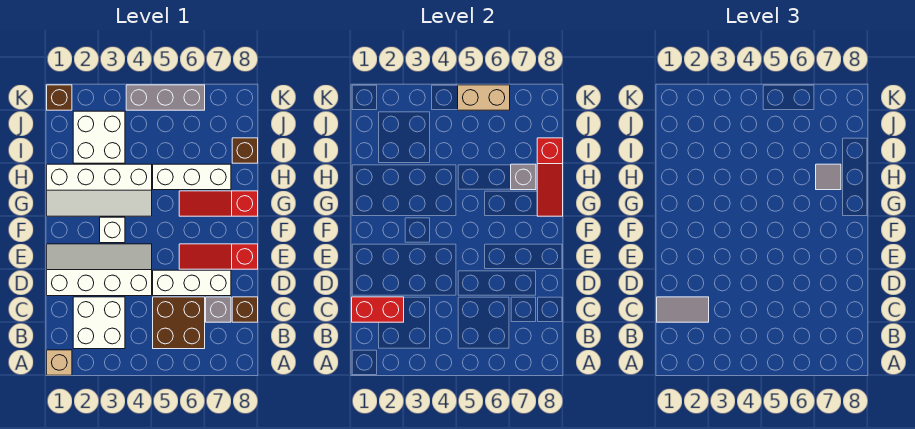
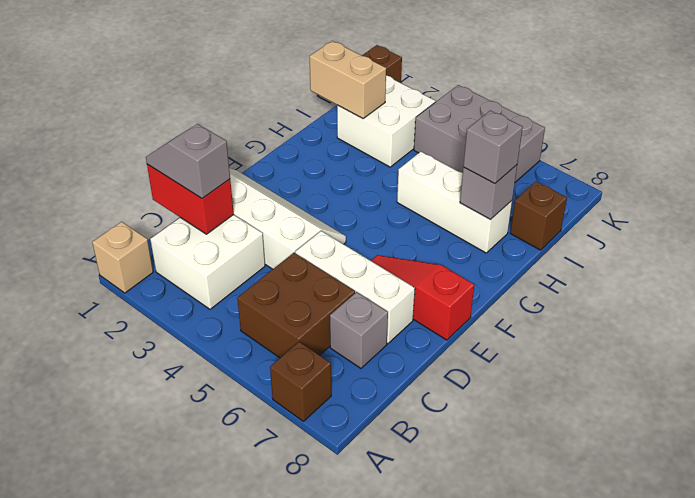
grey tile C1:C2 level 3 -> grey slope C1:C2 level 3 top 2
brown brick C8 level 1 -> brown brick A7 level 1
white brick F3 level 1 -> none
white slope G1:H4 level 1 top H -> none
red slope G6:G8 level 1 top 8 -> none
red slope G8:I8 level 2 top I -> none
grey tile H7 level 3 -> grey brick H7 level 3
grey brick K4:K6 level 1 -> grey brick J4:K6 level 1
tan brick K5:K6 level 2 -> tan brick I1:I2 level 2

